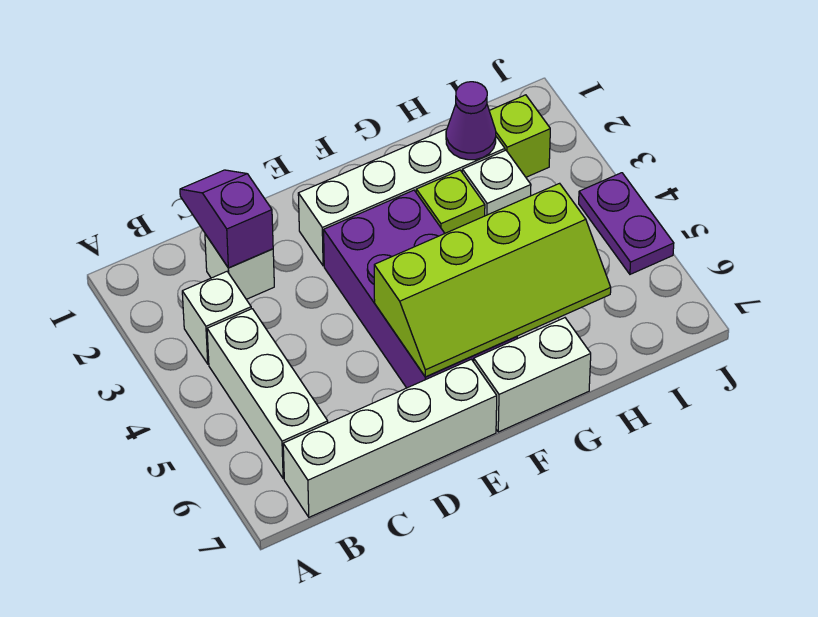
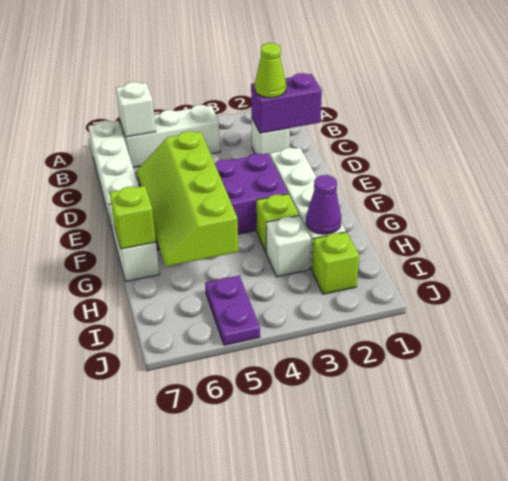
white brick B3 level 1 -> white brick B6 level 2
purple slope C1:C2 level 2 top 2 -> purple brick C1:C2 level 2
none -> lime cone C2 level 3
none -> lime brick G7 level 2
purple plate J4:J5 level 1 -> purple plate I5:J5 level 1

